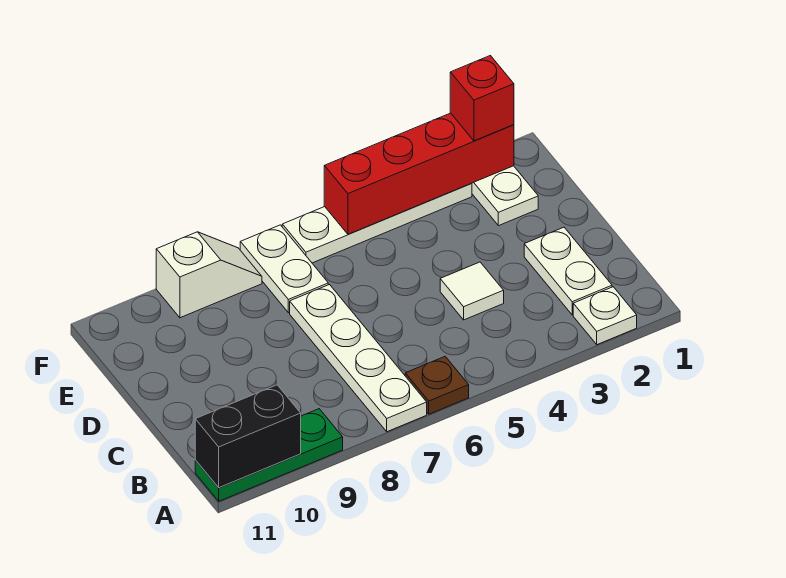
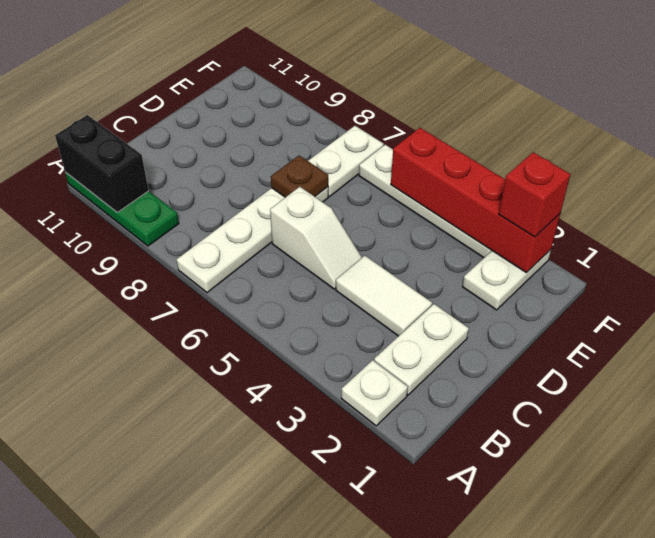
brown plate A6 level 1 -> brown plate D7 level 2
white tile C4 level 1 -> white tile C3:C4 level 1
white slope F8:F9 level 1 top 9 -> white slope C5:C6 level 1 top 6

